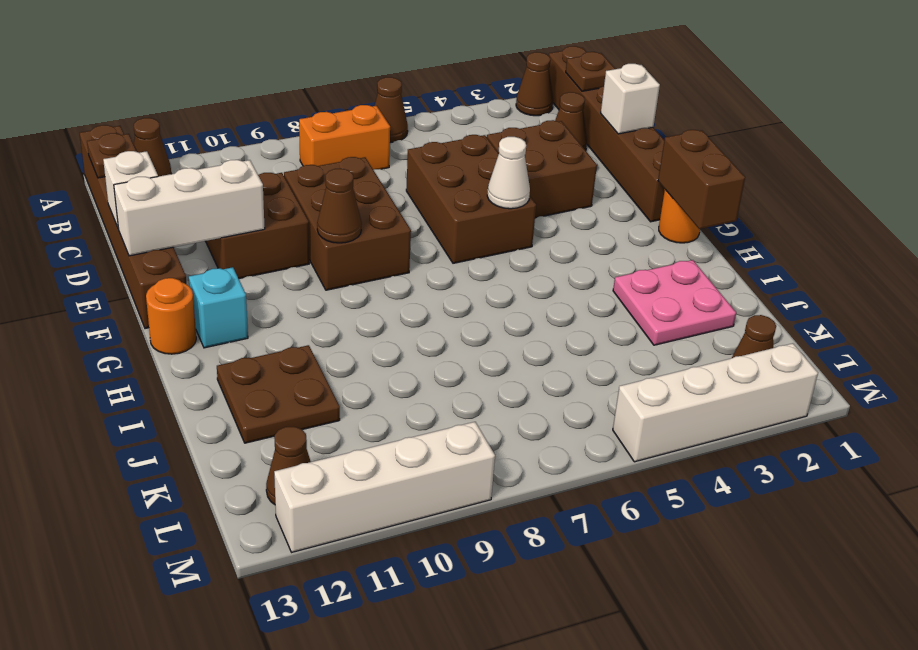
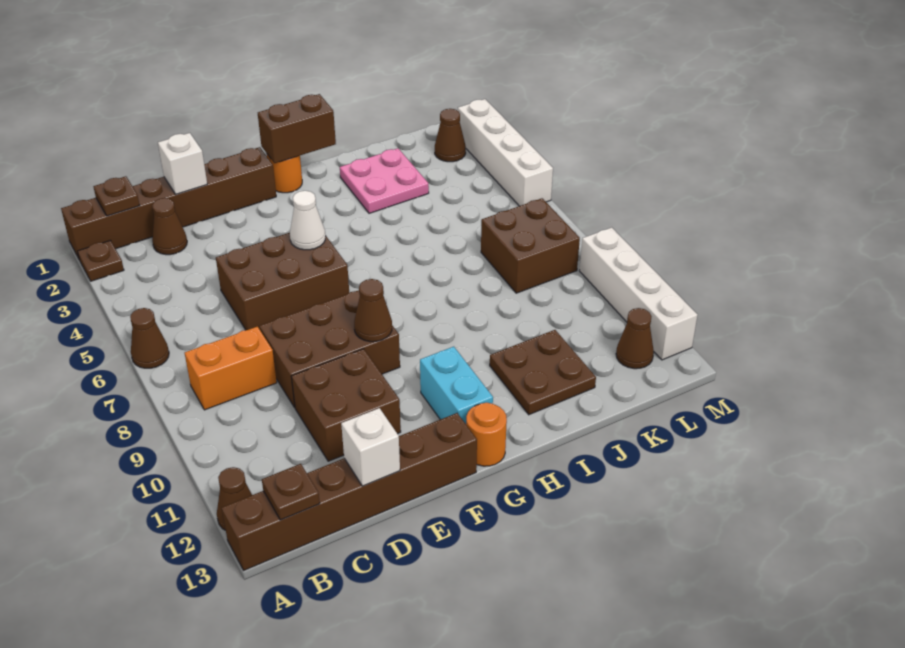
brown cone A2 level 1 -> brown plate A2 level 1
orange brick B7:B8 level 1 -> orange brick B8:C8 level 1
brown brick D3:E4 level 1 -> brown brick K7:L8 level 1
white brick E11:E13 level 2 -> none
cyan brick G12 level 1 -> cyan brick G11:G12 level 1

